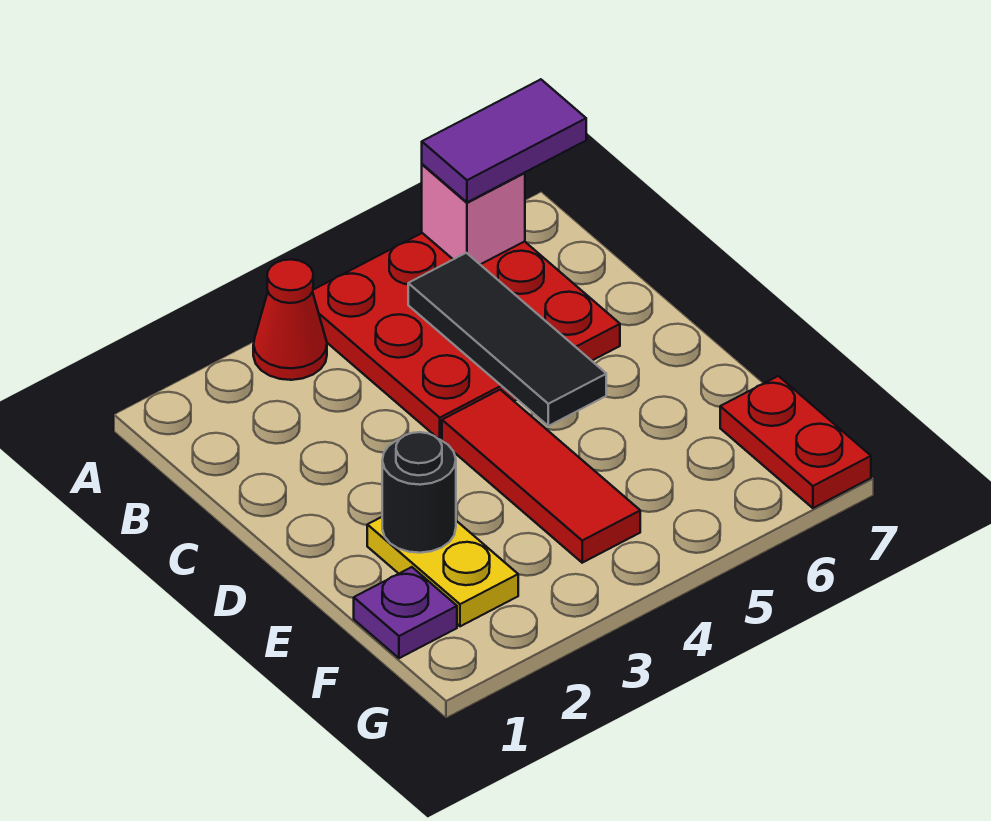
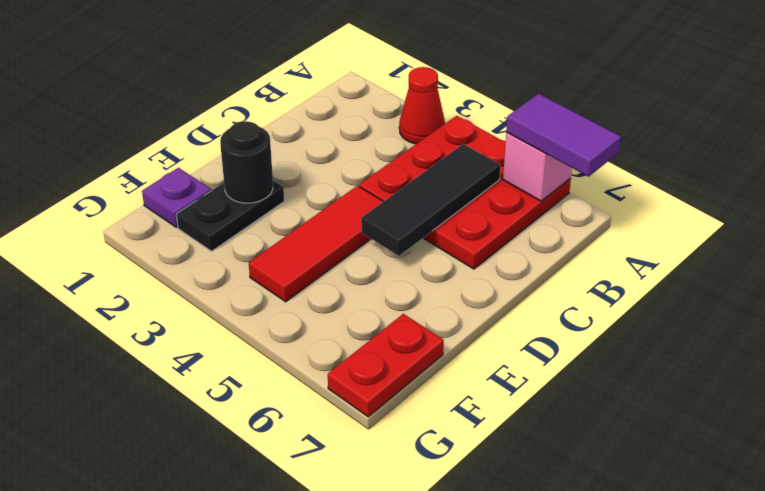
yellow plate E2:F2 level 1 -> black plate E2:F2 level 1

